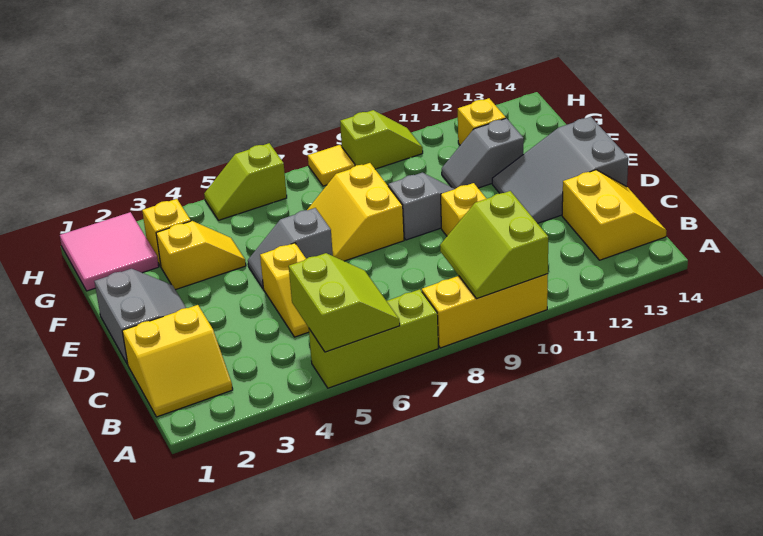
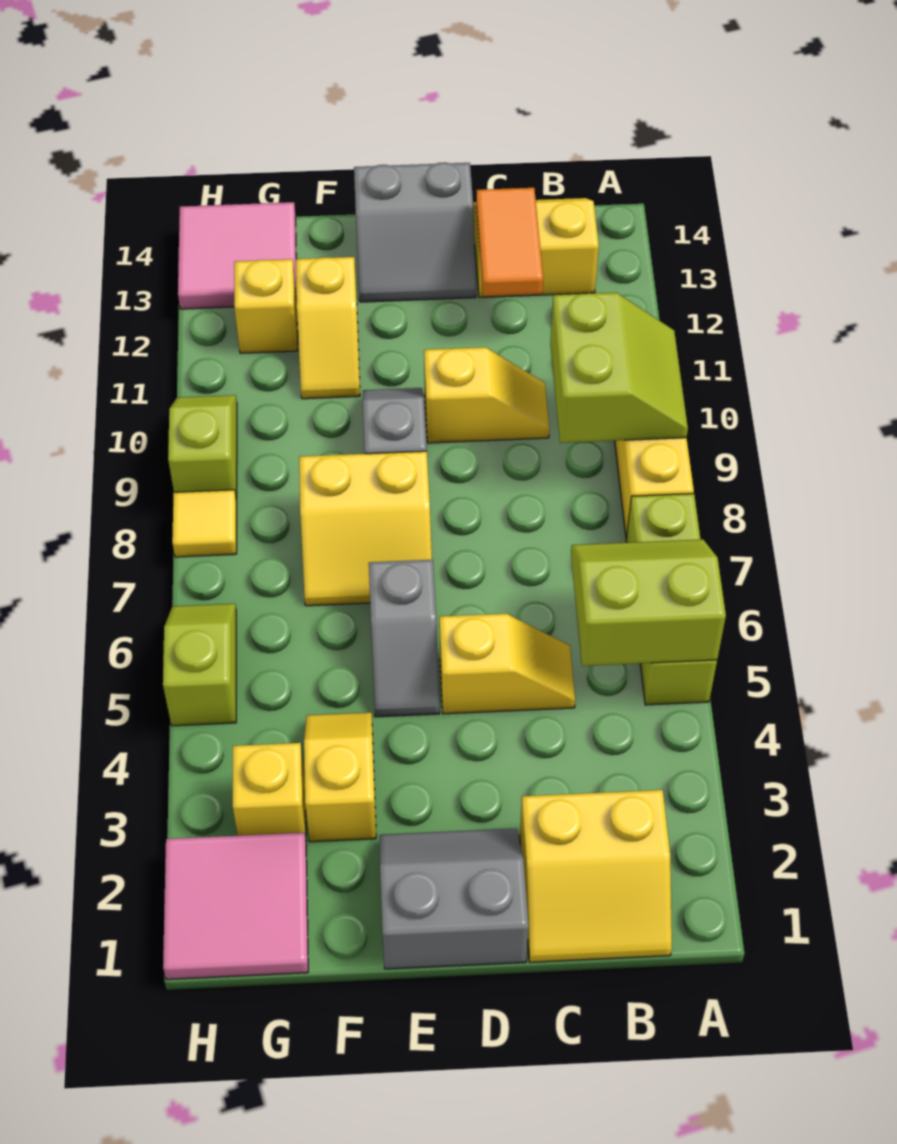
lime slope A9:B10 level 2 top 10 -> lime slope A9:B10 level 2 top B
yellow slope B1:C2 level 1 top C -> yellow slope B1:C2 level 1 top 2
none -> orange tile C12:C13 level 2
grey slope D12:E14 level 1 top 14 -> grey slope D13:E14 level 1 top 14
grey slope F11:F12 level 1 top 12 -> yellow slope F11:F12 level 1 top 12
none -> pink tile G13:H14 level 1
lime slope H5:H6 level 1 top 6 -> lime slope H5:H6 level 1 top 5

